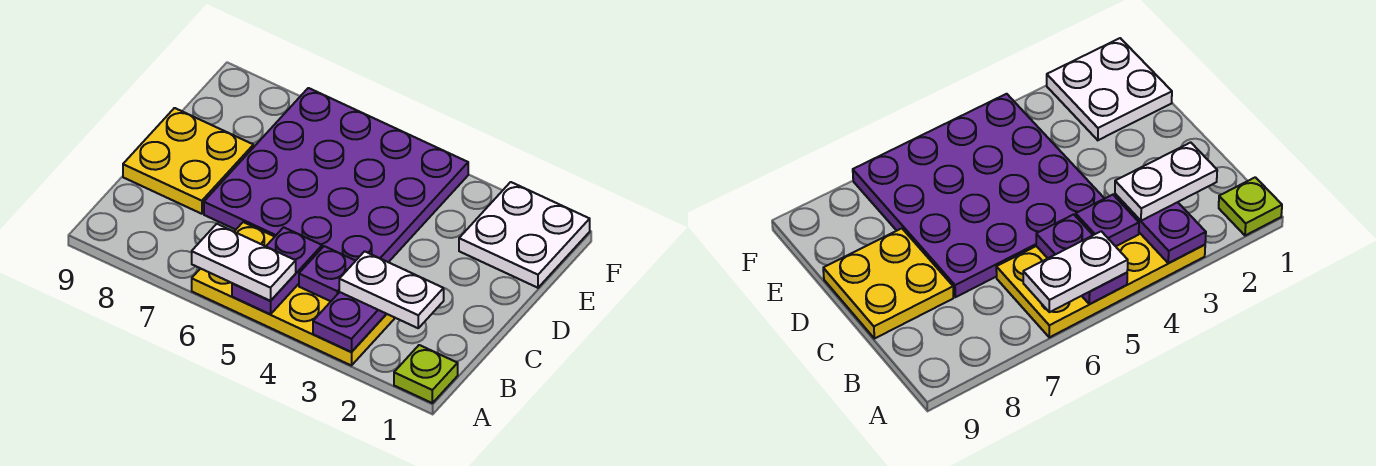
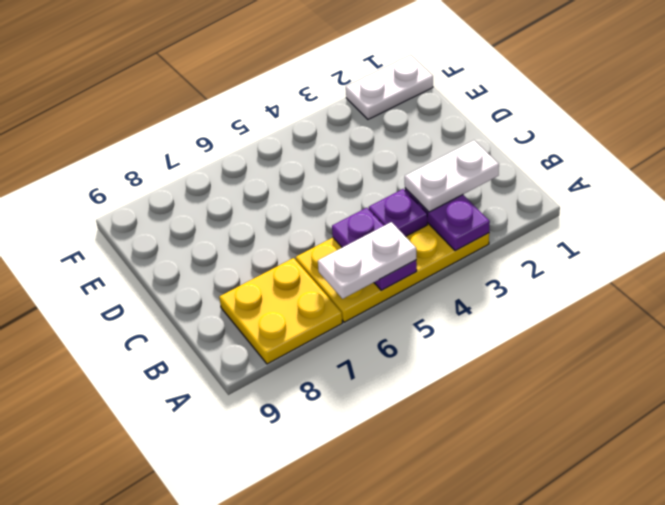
lime plate A1 level 1 -> none
purple plate C4:F7 level 1 -> none
yellow plate C8:D9 level 1 -> yellow plate A7:B8 level 1
white plate E1:F2 level 1 -> white plate F1:F2 level 1

